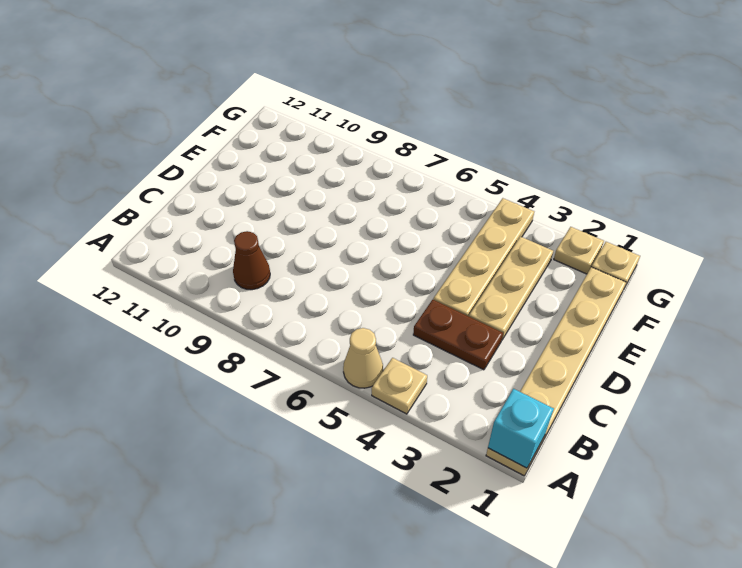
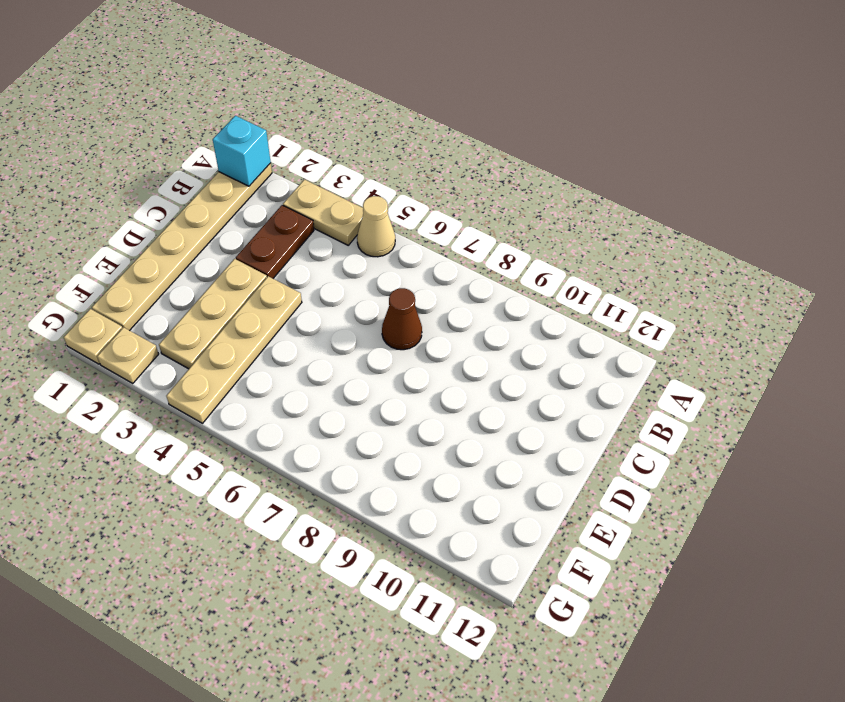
tan plate A4 level 1 -> tan plate A3:A4 level 1
brown cone B9 level 1 -> brown cone C7 level 1
brown plate C3:C4 level 1 -> brown plate B3:C3 level 1

